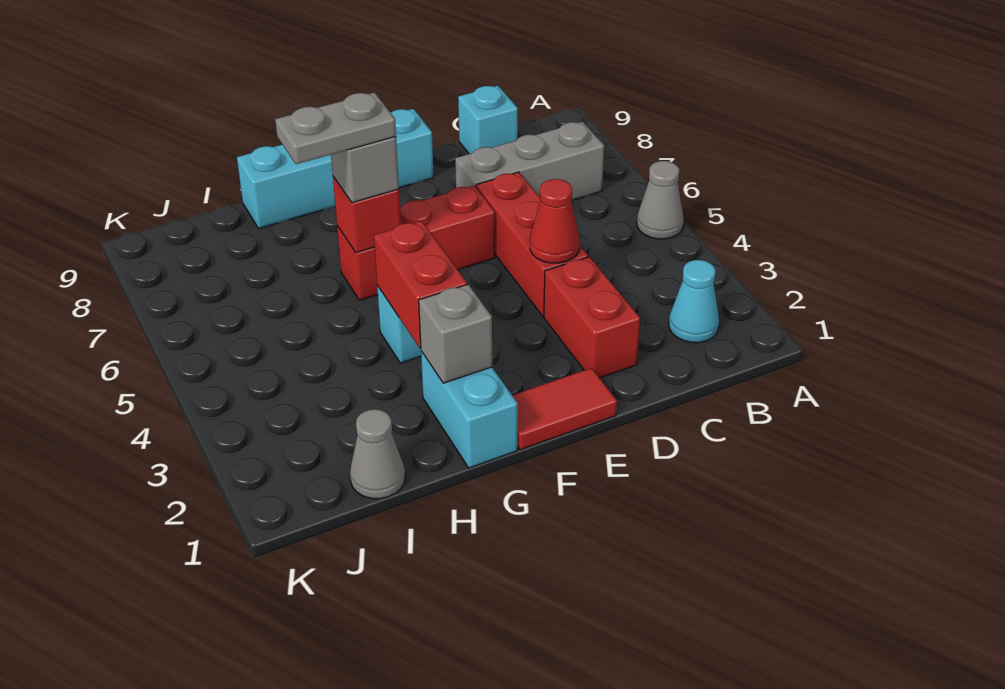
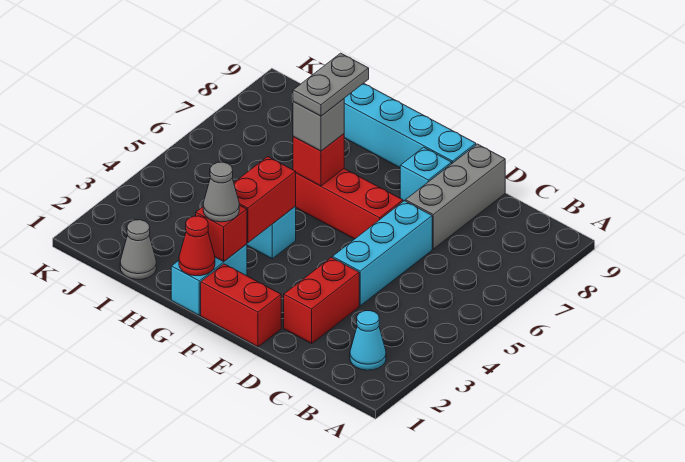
grey cone A5 level 1 -> grey cone G2 level 3
grey brick B7:D7 level 1 -> grey brick D7:D9 level 1
cyan brick C9 level 1 -> cyan brick E8 level 1
red brick D4:D6 level 1 -> cyan brick D4:D6 level 1
red cone D4 level 2 -> red cone G1 level 2
red tile E1:F1 level 1 -> red brick E1:F1 level 1
grey brick G2 level 2 -> red brick G2 level 2
grey plate G6:H6 level 4 -> grey plate G6:G7 level 4

